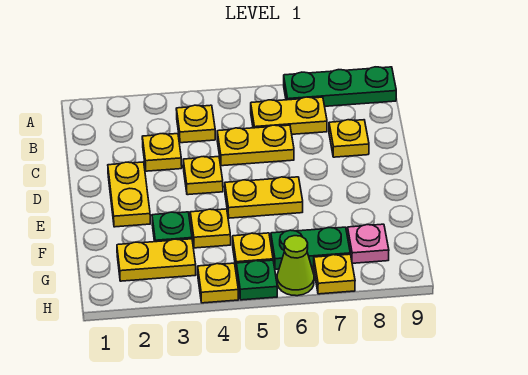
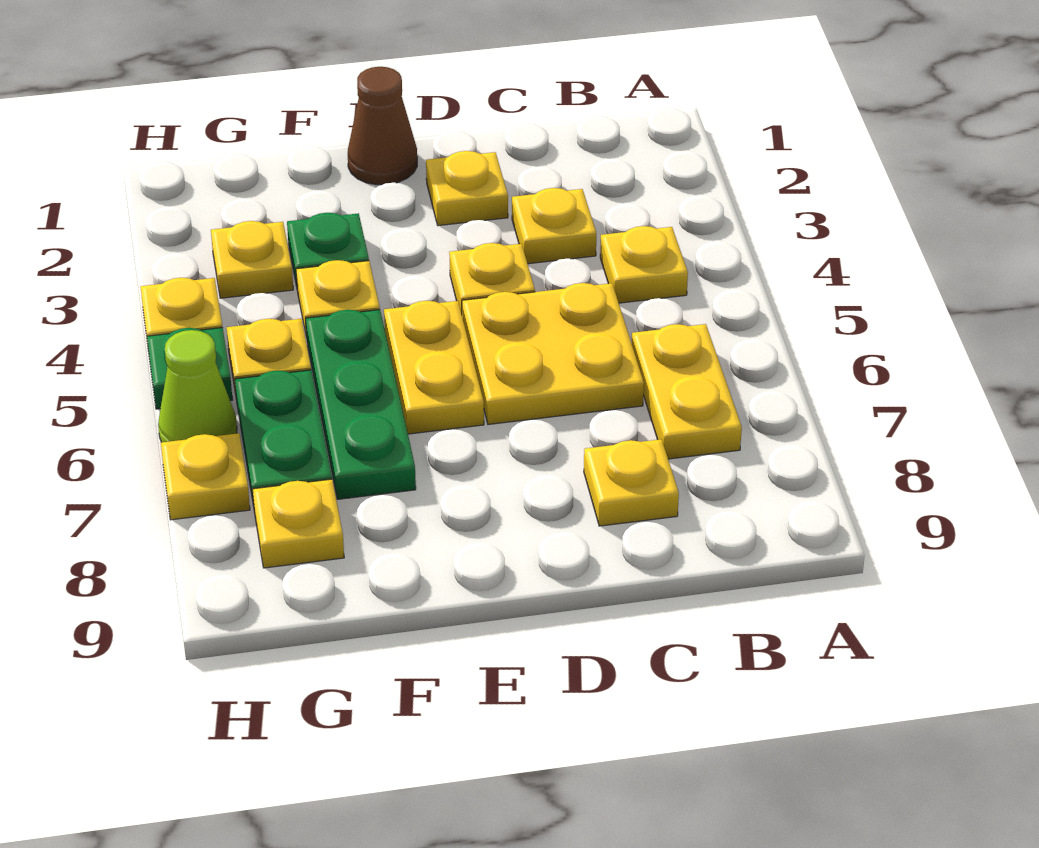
green plate A7:A9 level 1 -> green plate F5:F7 level 1
yellow plate C5:C6 level 1 -> yellow plate C5:D6 level 1
yellow plate D2:E2 level 1 -> yellow plate D2 level 1
none -> brown cone E1 level 1
yellow plate G2:G3 level 1 -> yellow plate G3 level 1
pink plate G8 level 1 -> yellow plate G8 level 1

